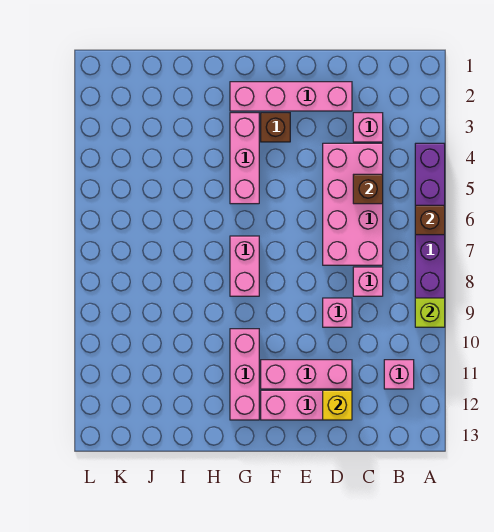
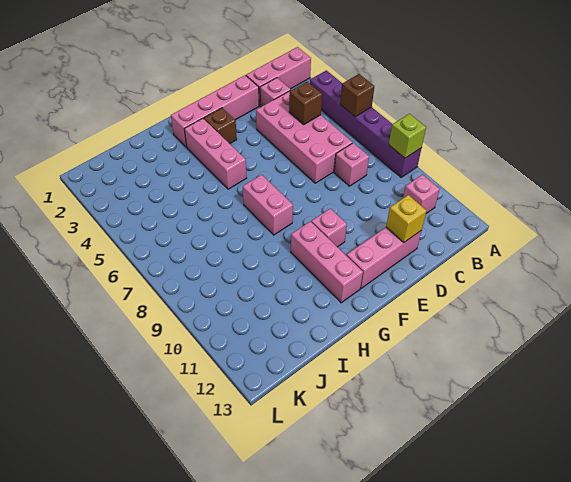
pink brick D9 level 1 -> pink brick F10 level 1
pink brick D11:F11 level 1 -> pink brick A2:C2 level 1

